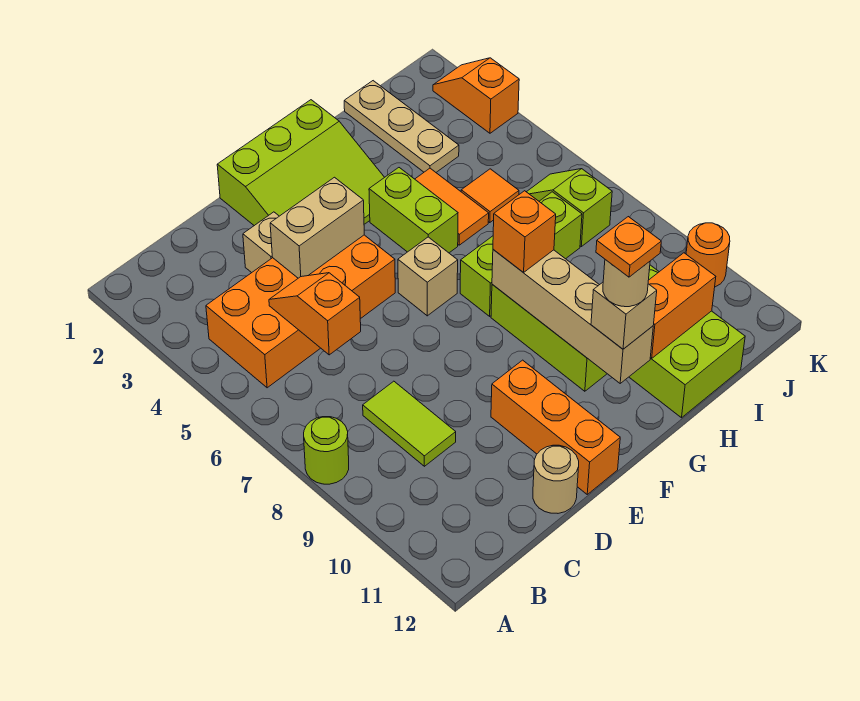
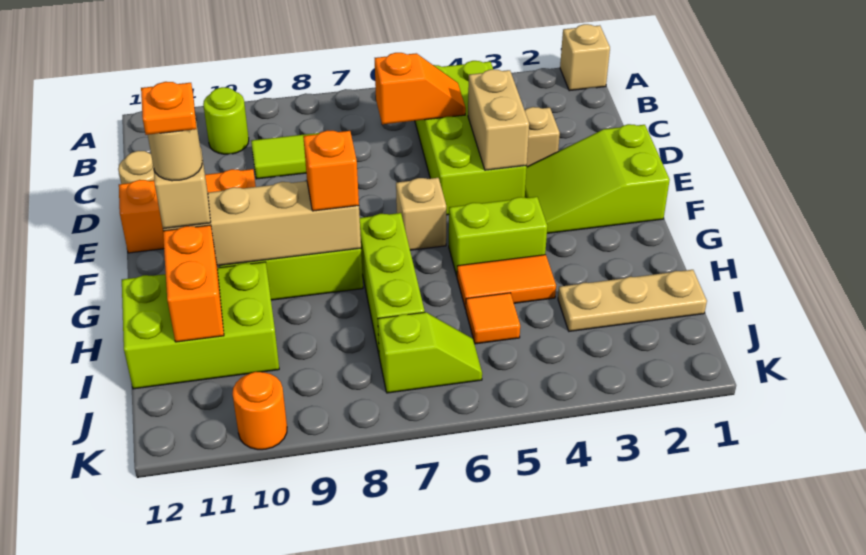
none -> tan brick A1 level 1
lime round brick A8 level 1 -> lime round brick B10 level 1
orange brick B4:E5 level 1 -> lime brick B4:E5 level 1
lime slope E1:G3 level 1 top 1 -> lime slope E1:F3 level 1 top 1
orange slope K2:K3 level 1 top 3 -> none

